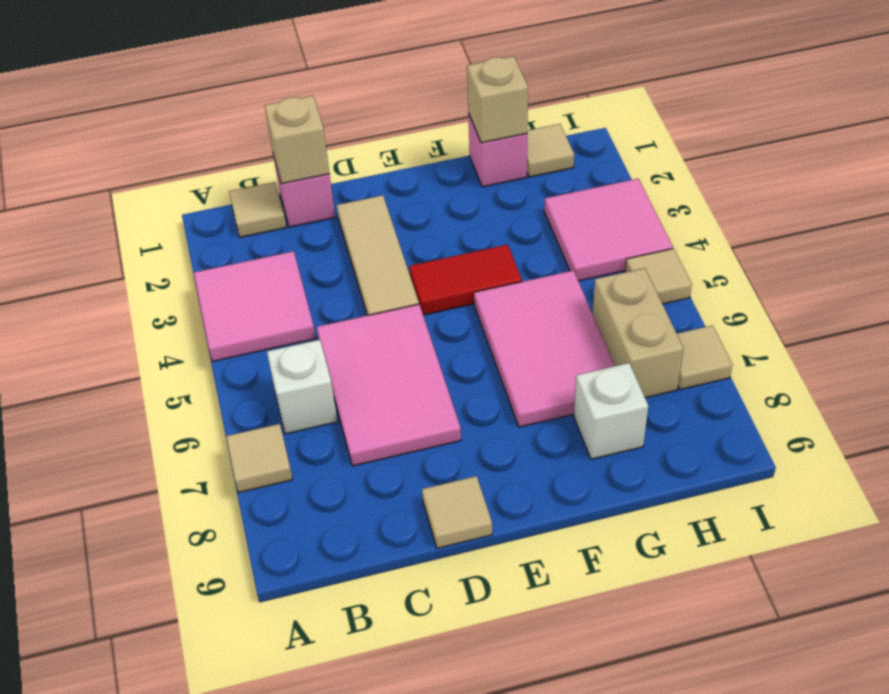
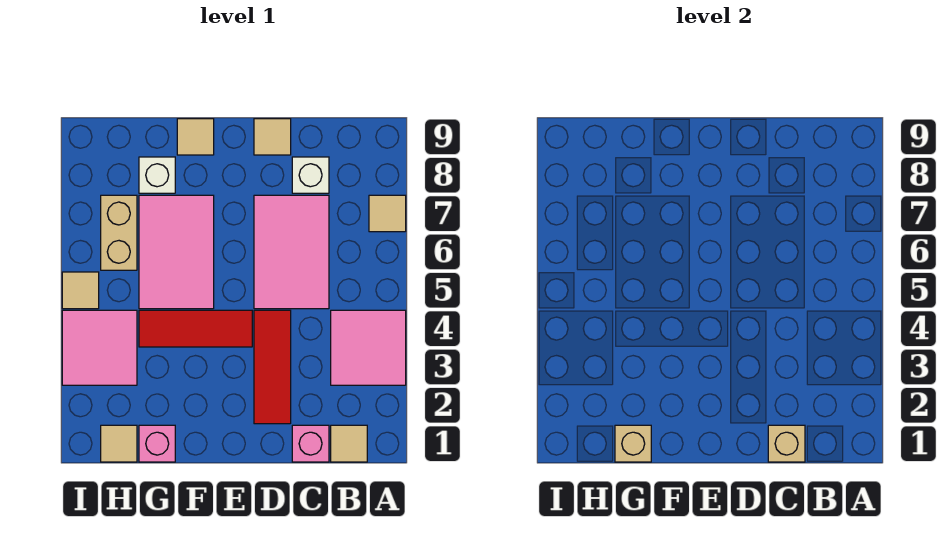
white brick B6 level 1 -> white brick C8 level 1
tan tile D2:D4 level 1 -> red tile D2:D4 level 1
red tile E4:F4 level 1 -> red tile E4:G4 level 1
tan tile I7 level 1 -> tan tile F9 level 1

